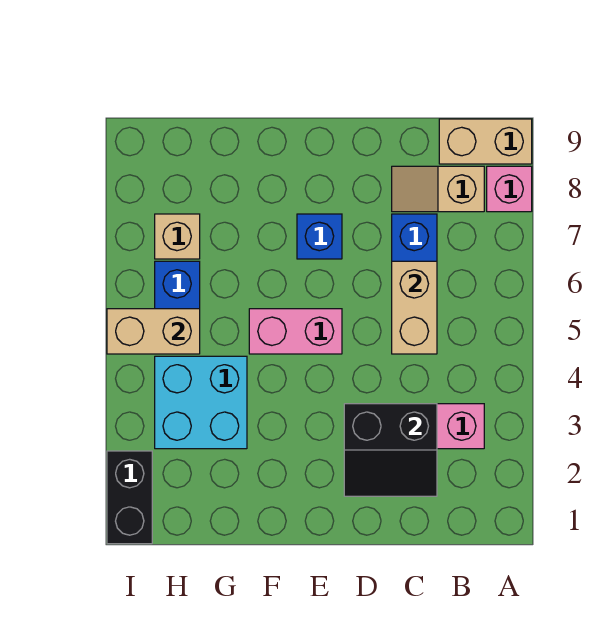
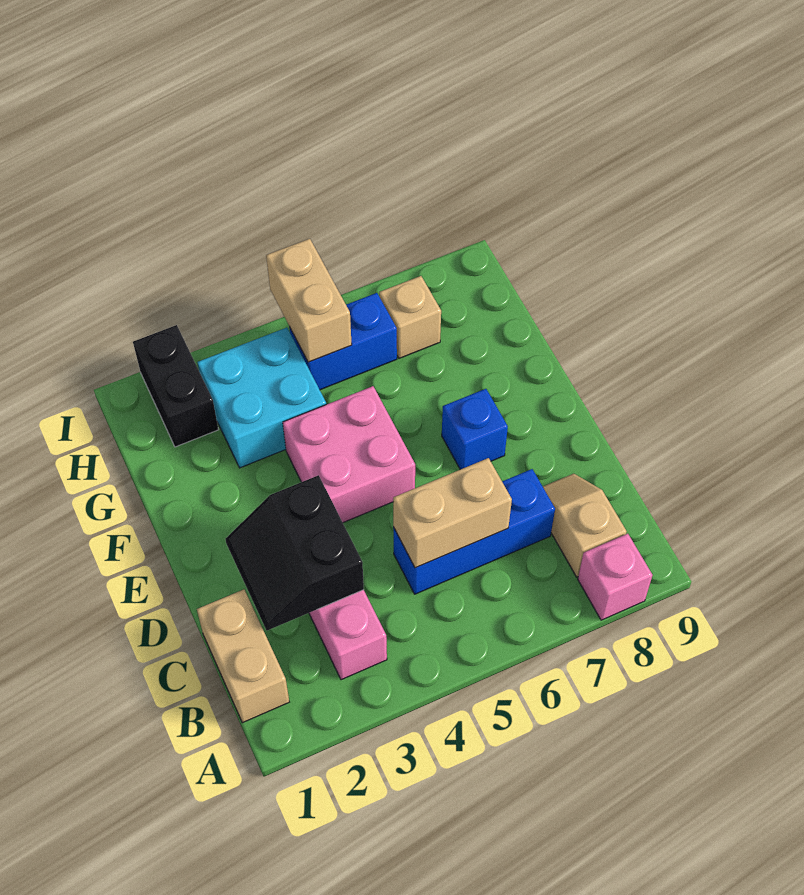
tan brick A9:B9 level 1 -> tan brick B1:C1 level 1
pink brick E5:F5 level 1 -> pink brick E4:F5 level 1
black brick I1:I2 level 1 -> black brick H2:I2 level 1

